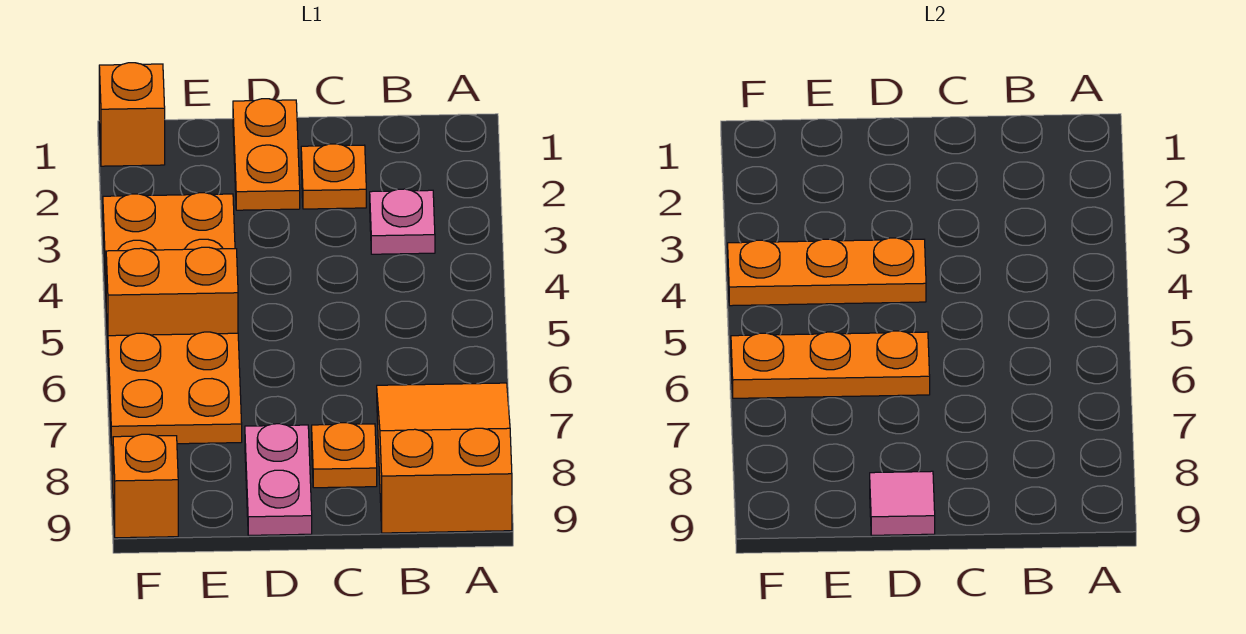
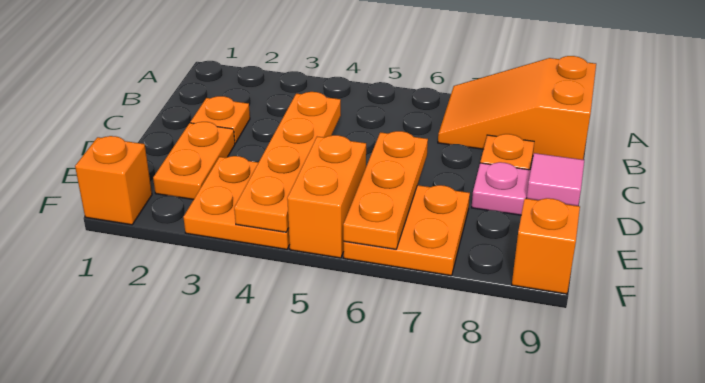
pink plate B3 level 1 -> none
orange plate D1:D2 level 1 -> orange plate D2:E2 level 1
orange plate D4:F4 level 2 -> orange plate C4:F4 level 2

